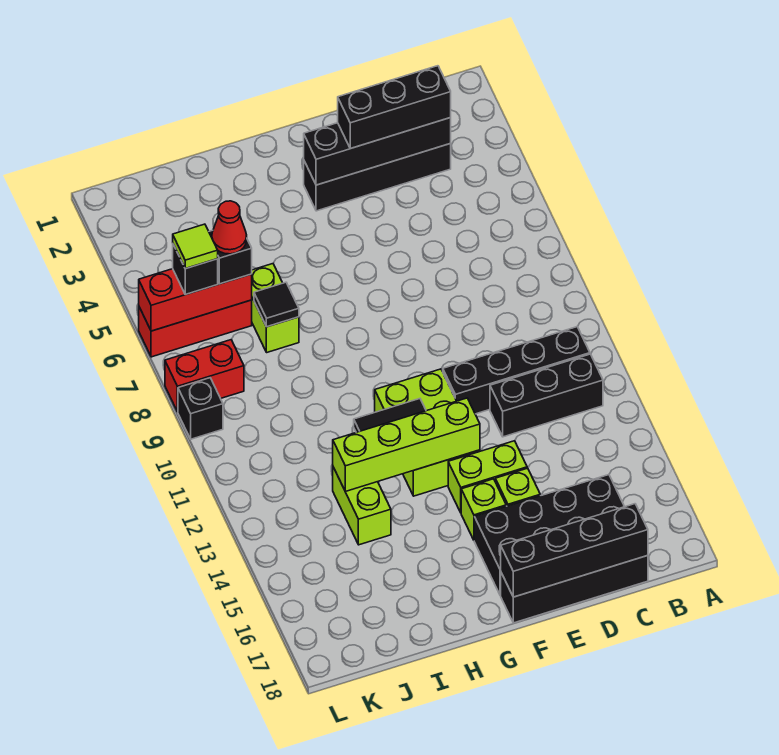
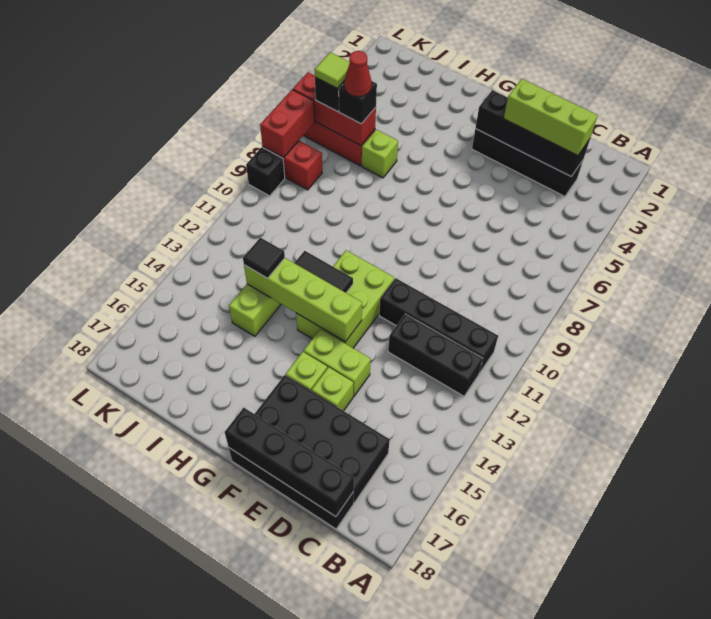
black brick C3:E3 level 3 -> lime brick C3:E3 level 3
lime brick I6:I7 level 1 -> lime brick I6 level 1
black tile I7 level 2 -> black tile I13 level 3
none -> red brick L7:L8 level 2

